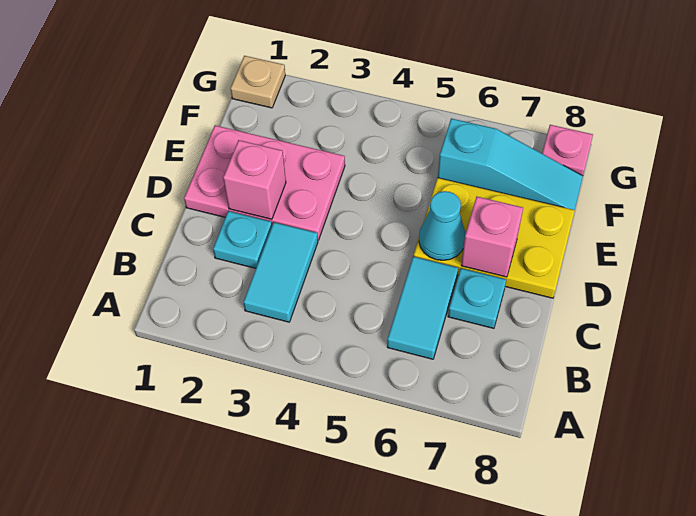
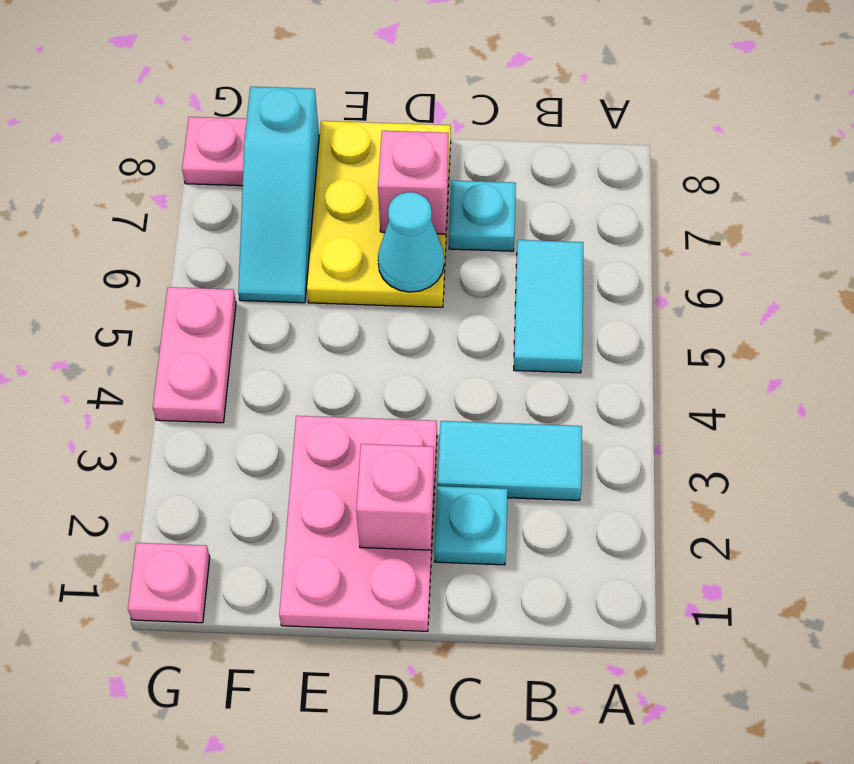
cyan tile B6:C6 level 1 -> cyan tile B5:B6 level 1
cyan slope F6:F8 level 1 top 6 -> cyan slope F6:F8 level 1 top 8
tan plate G1 level 1 -> pink plate G1 level 1
none -> pink plate G4:G5 level 1

